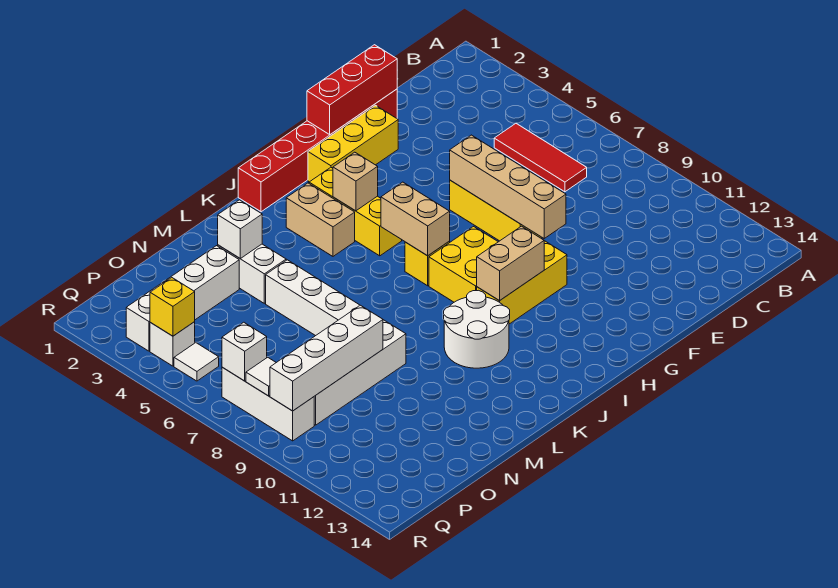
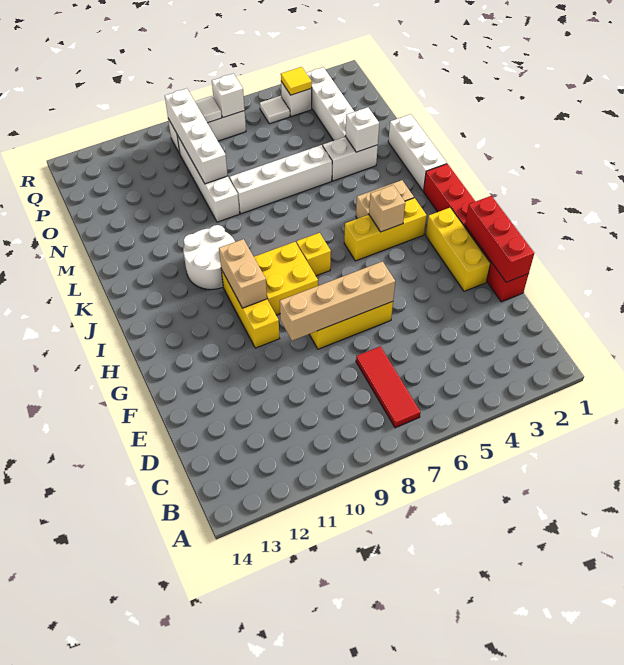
red tile C5:C7 level 1 -> red tile B7:D7 level 1
tan brick I6:I7 level 2 -> none
none -> white brick K1:M1 level 1
yellow brick Q4 level 2 -> yellow tile Q4 level 2

